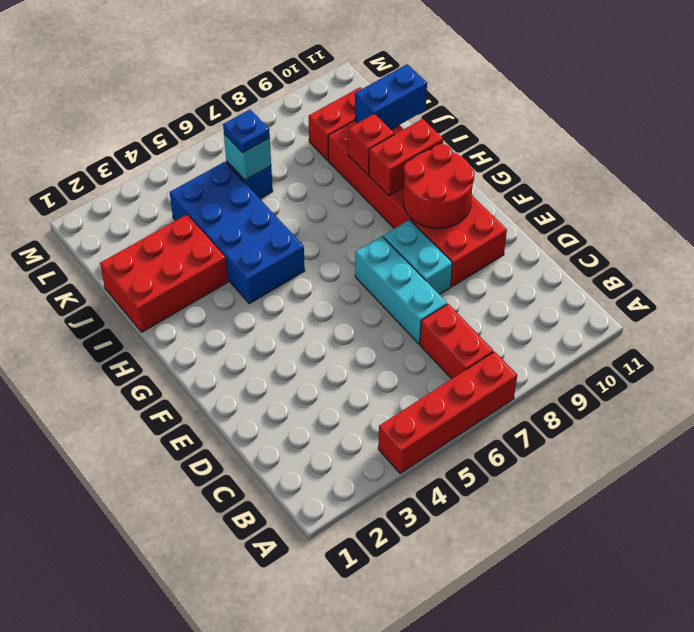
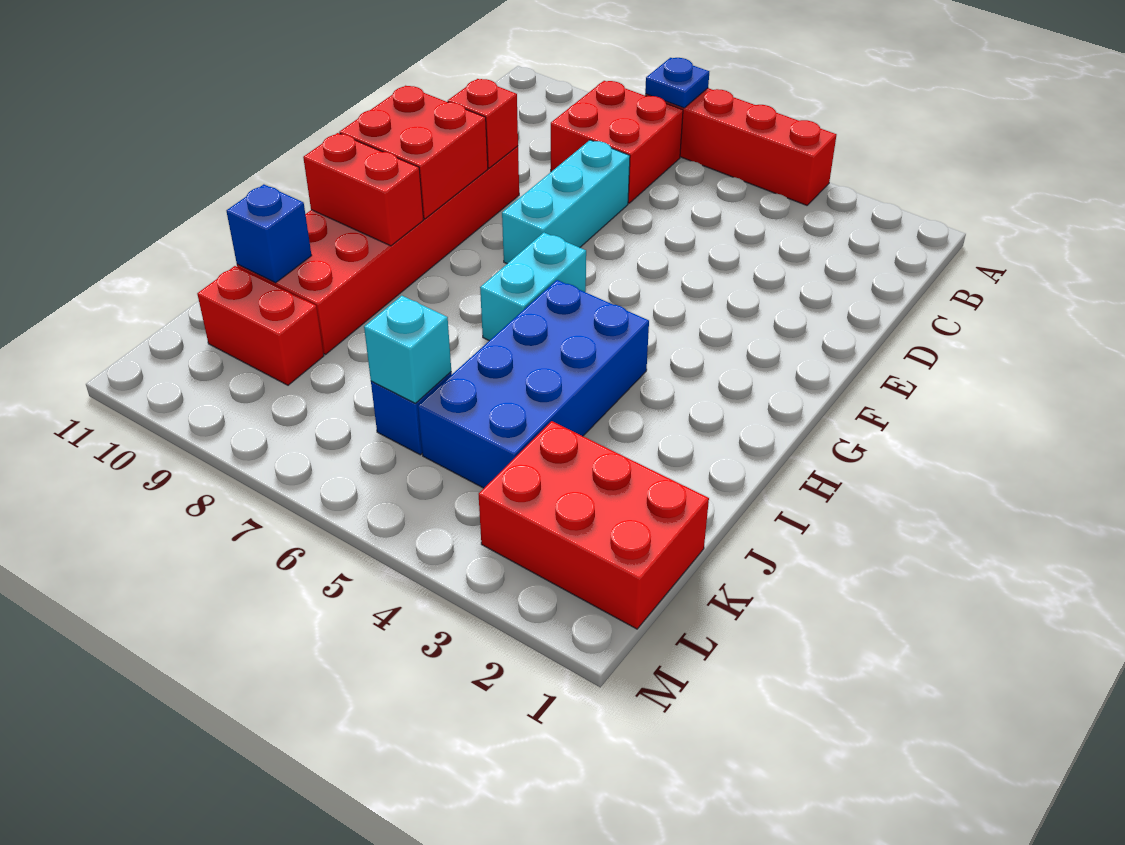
red brick B7:C7 level 1 -> red brick B7:C8 level 1
cyan brick E8:F8 level 1 -> cyan brick G6:H6 level 1
red round brick F9:G10 level 2 -> red brick F9:G10 level 2
red brick I1:J3 level 1 -> red brick K1:L3 level 1
red brick I9 level 2 -> red brick E9 level 2
blue brick J10:J11 level 2 -> blue brick J10 level 2
blue plate K6 level 3 -> blue plate A7 level 2

